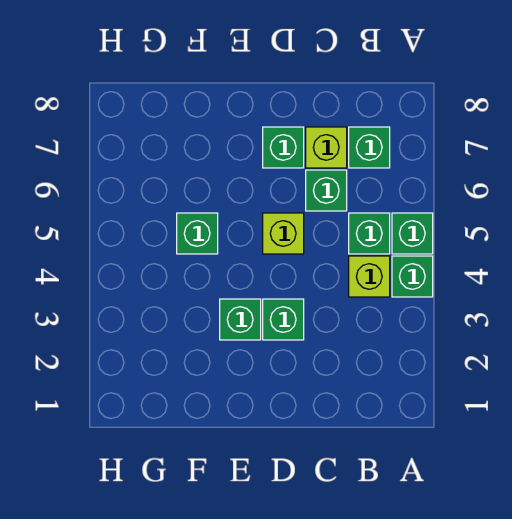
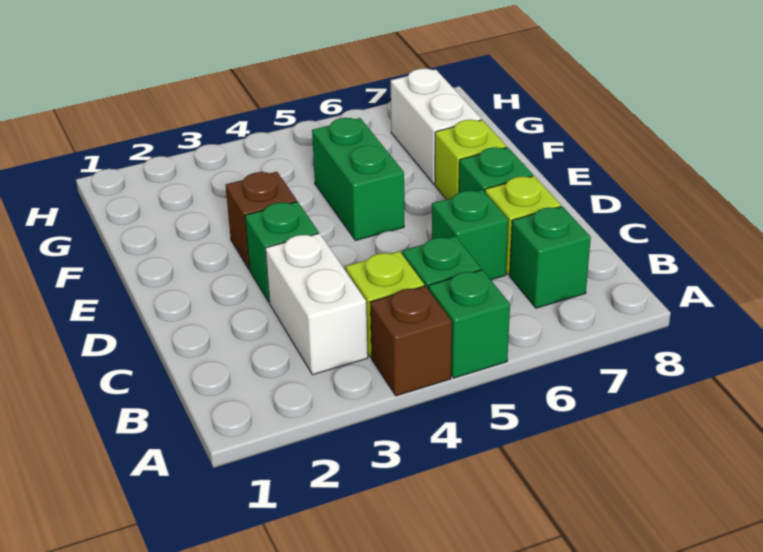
green brick A4 level 1 -> brown brick A4 level 1
none -> white brick B3:C3 level 1
lime brick D5 level 1 -> lime brick E7 level 1
green brick E3 level 1 -> brown brick E3 level 1
green brick F5 level 1 -> green brick E5:F5 level 1
none -> white brick F7:G7 level 1

